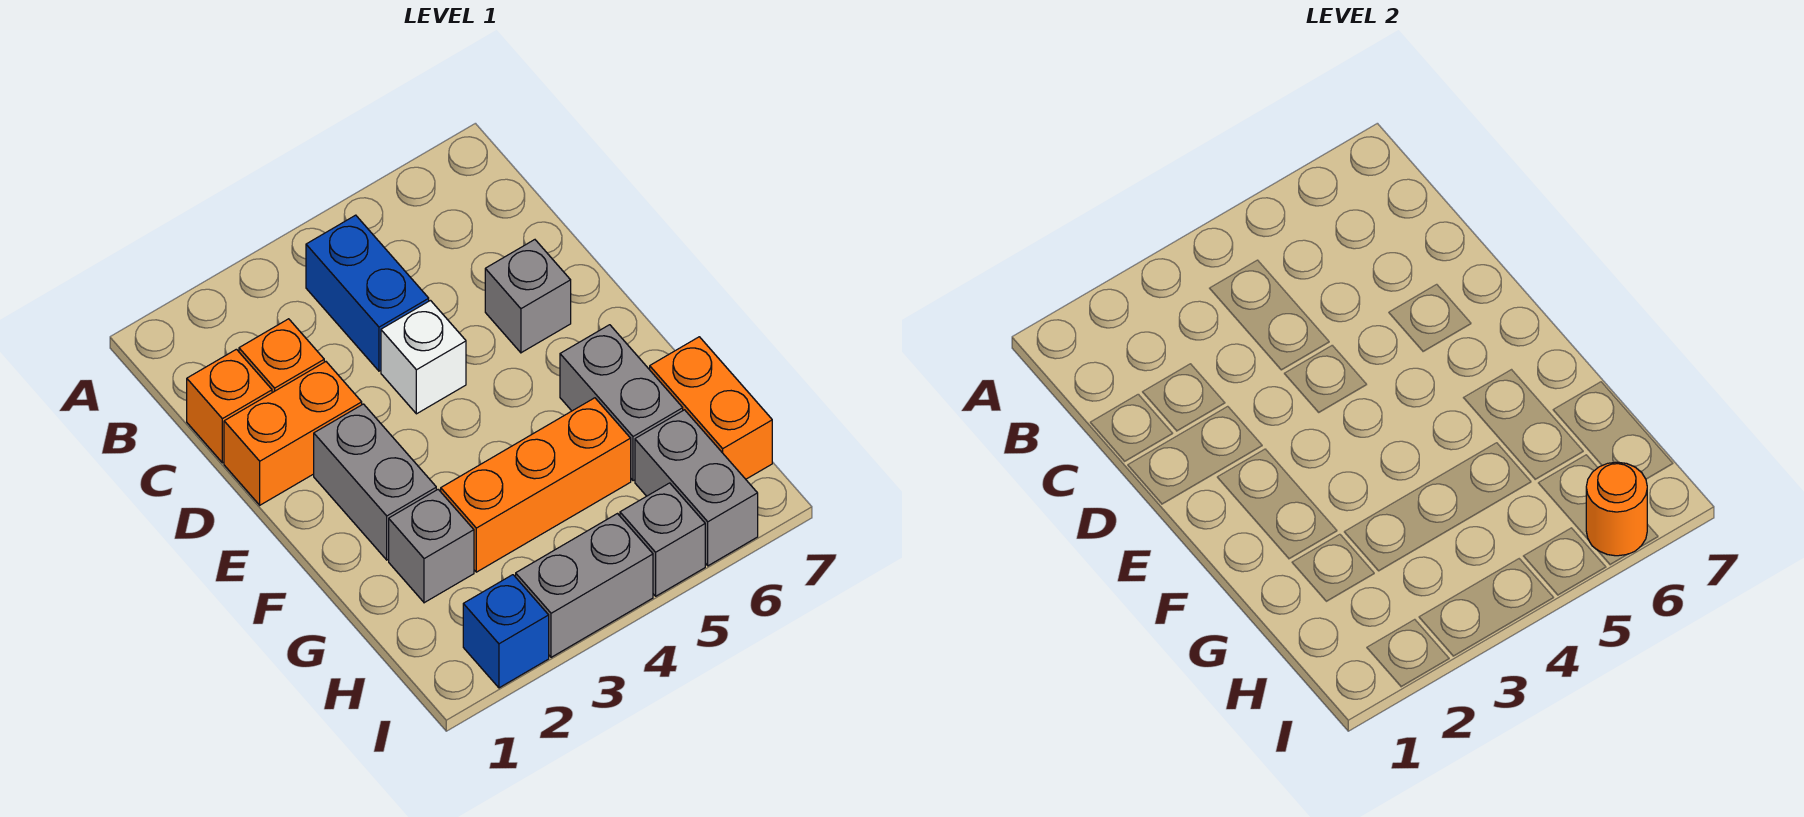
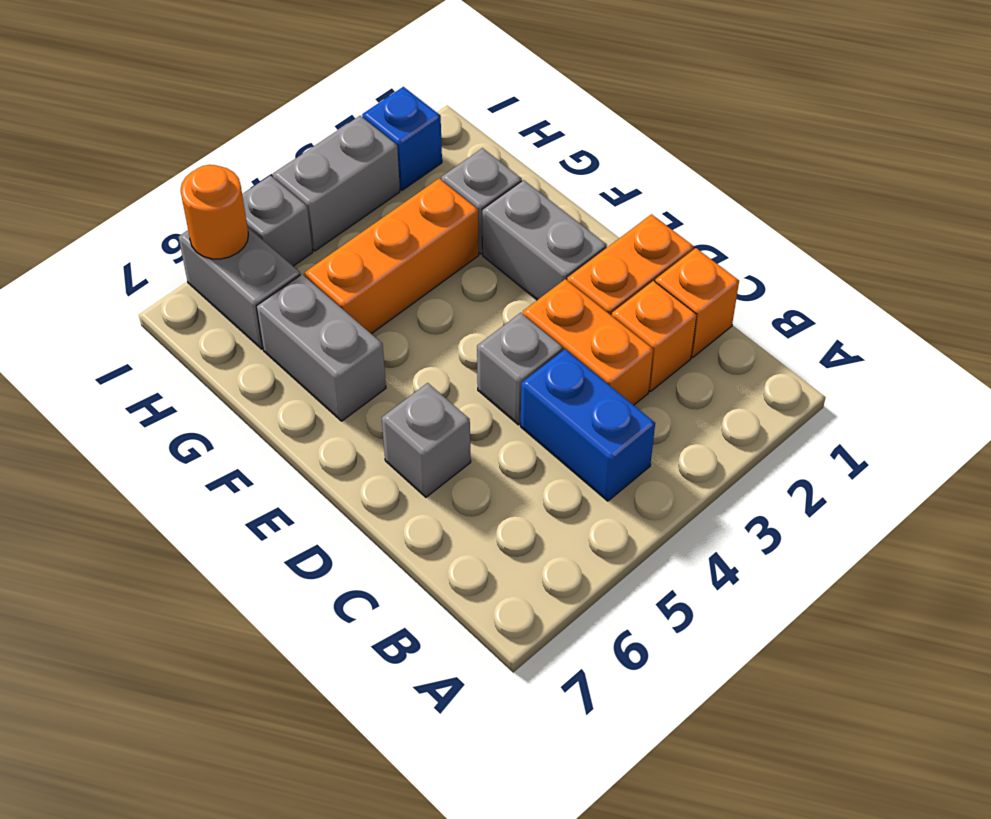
white brick D4 level 1 -> grey brick D4 level 1
orange brick G7:H7 level 1 -> orange brick C3:D3 level 1

